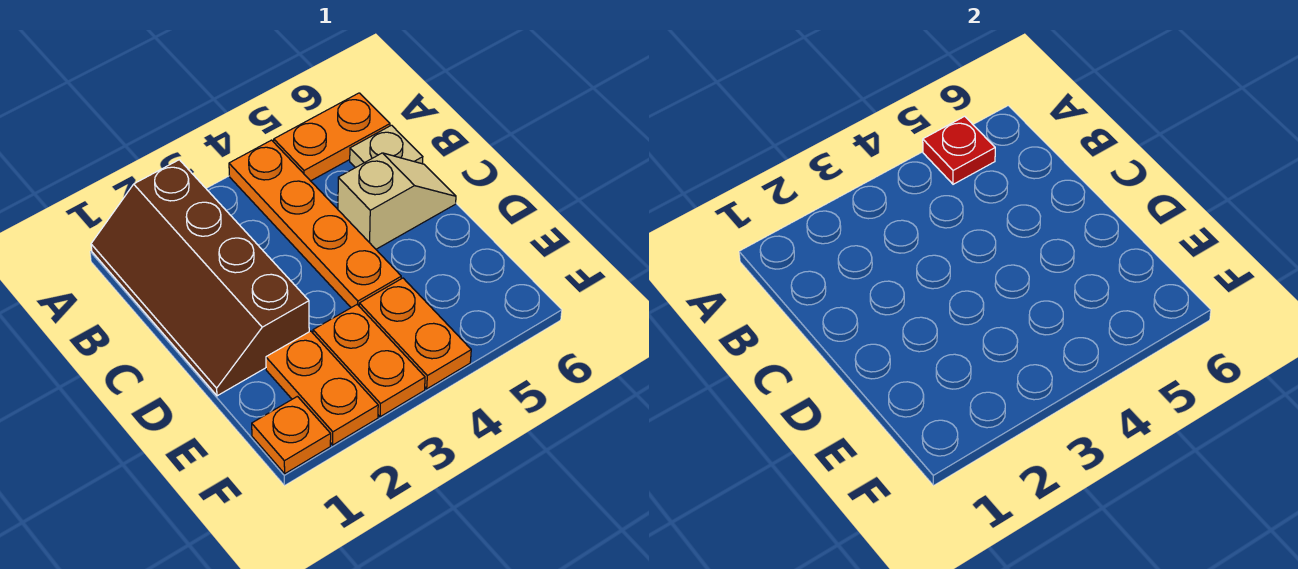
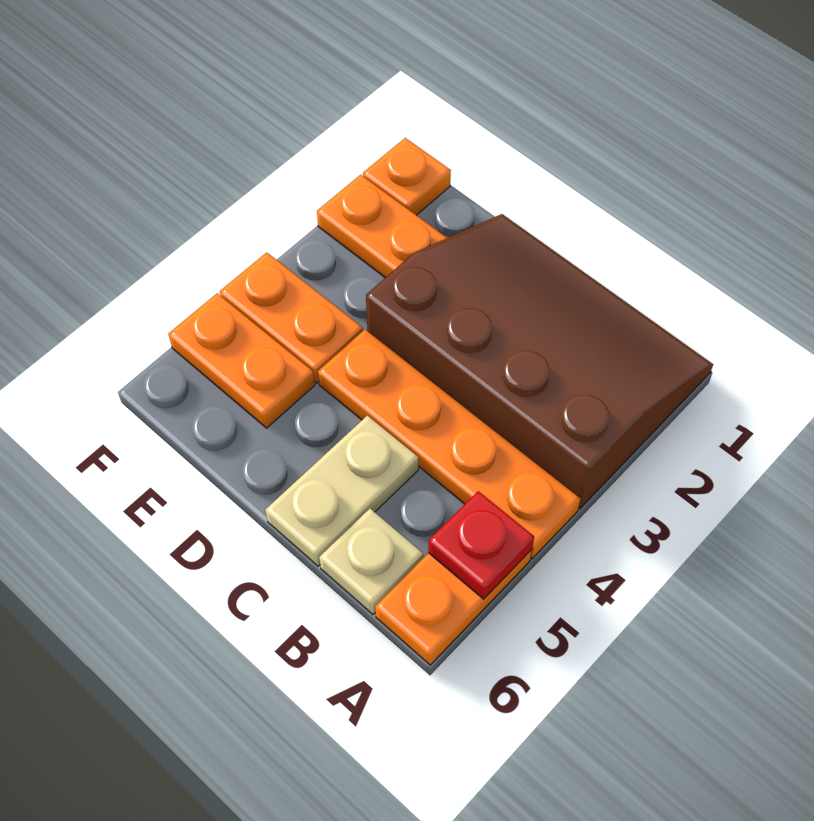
brown slope A1:D2 level 1 top 2 -> brown slope A1:D3 level 1 top 3
tan slope C5:C6 level 1 top 5 -> tan plate C5:C6 level 1
orange plate E3:F3 level 1 -> orange plate E5:F5 level 1

